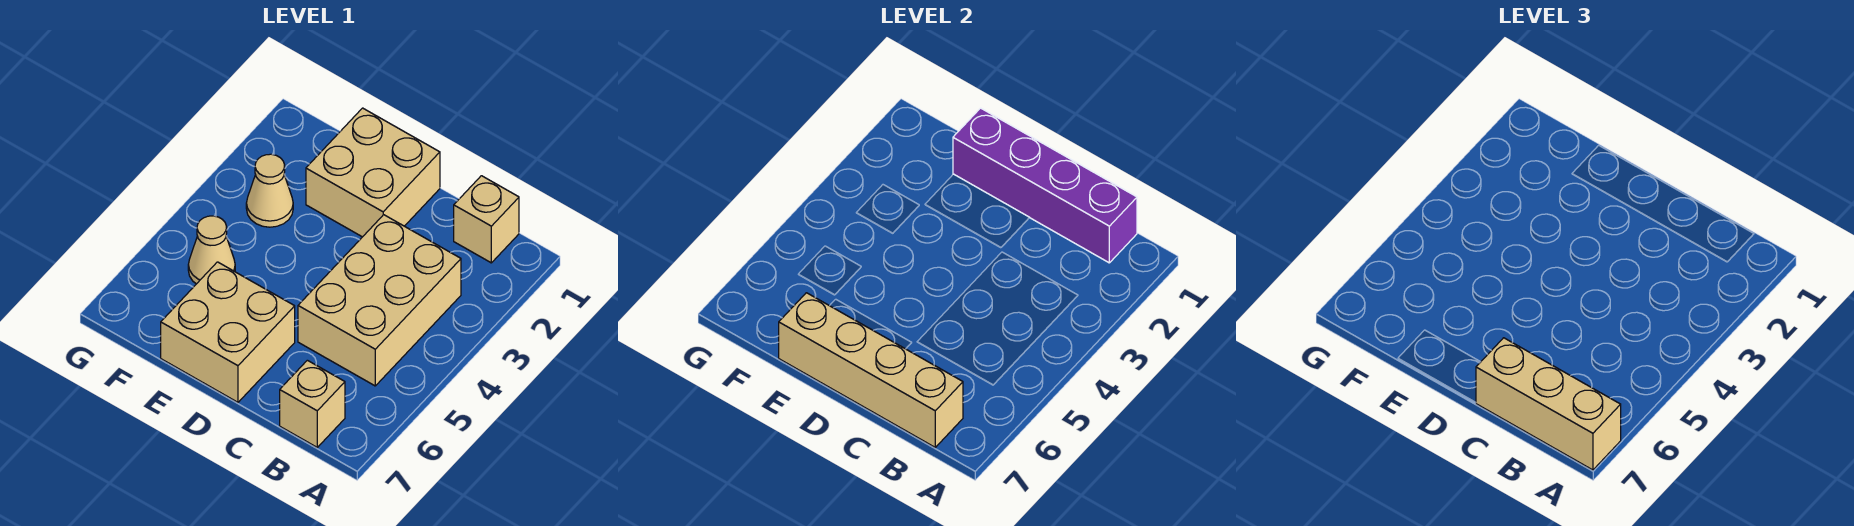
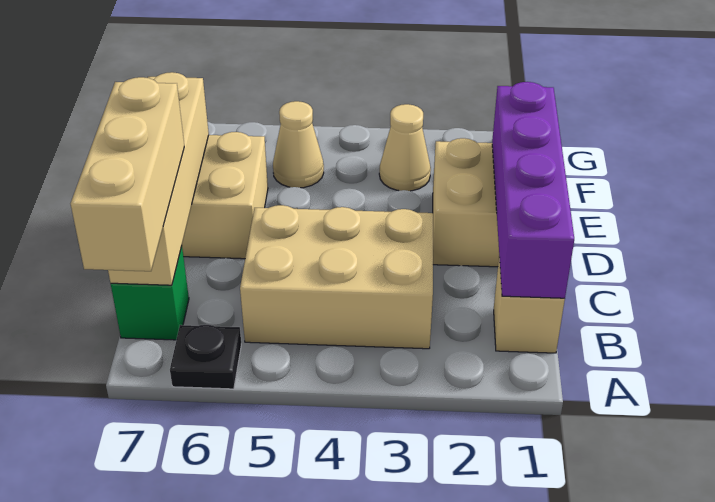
none -> black plate A6 level 1
tan brick B7 level 1 -> green brick B7 level 1

